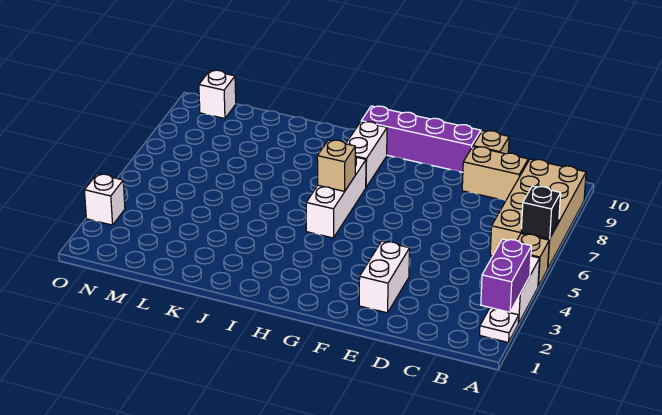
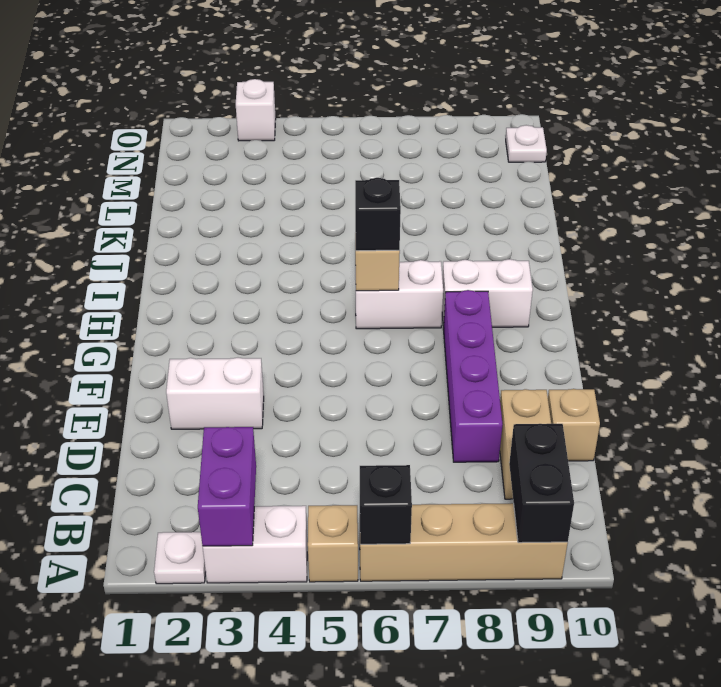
purple brick A2:A3 level 2 -> purple brick A3:B3 level 2
tan brick A6:B9 level 1 -> tan brick A6:A9 level 1
none -> black brick A9:B9 level 2
purple brick E10:H10 level 1 -> purple brick D8:G8 level 1
white brick H5:H7 level 1 -> white brick H6:H7 level 1
none -> black brick H6 level 3
white brick N10 level 1 -> white plate N10 level 1

